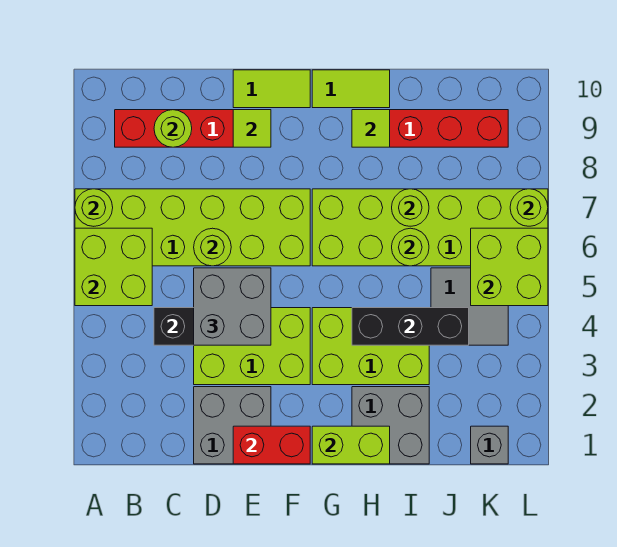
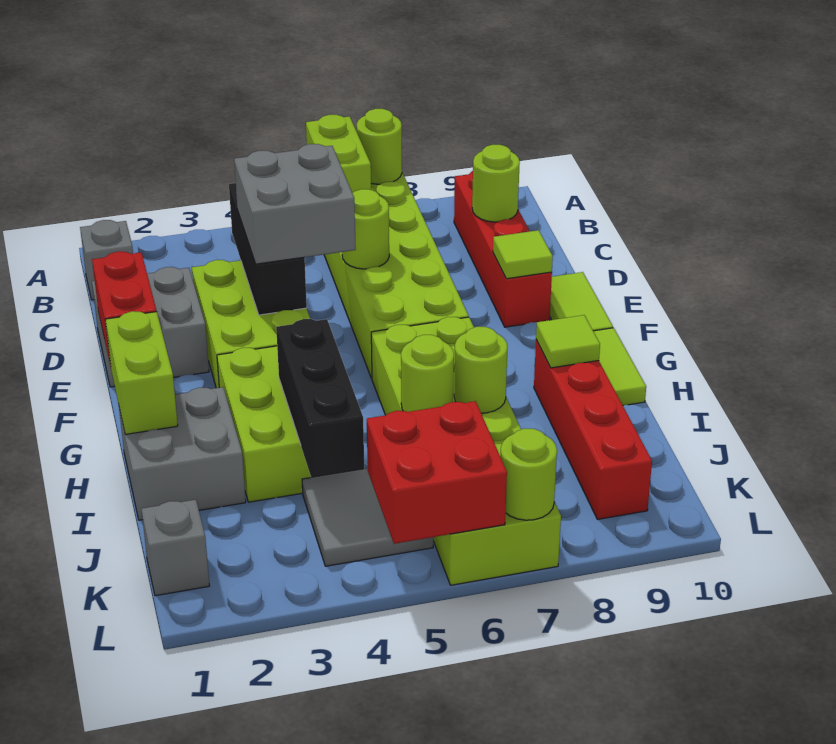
lime brick A5:B6 level 2 -> lime brick A6:B6 level 2
none -> grey brick B1 level 1
lime brick K5:L6 level 2 -> red brick K5:L6 level 2

